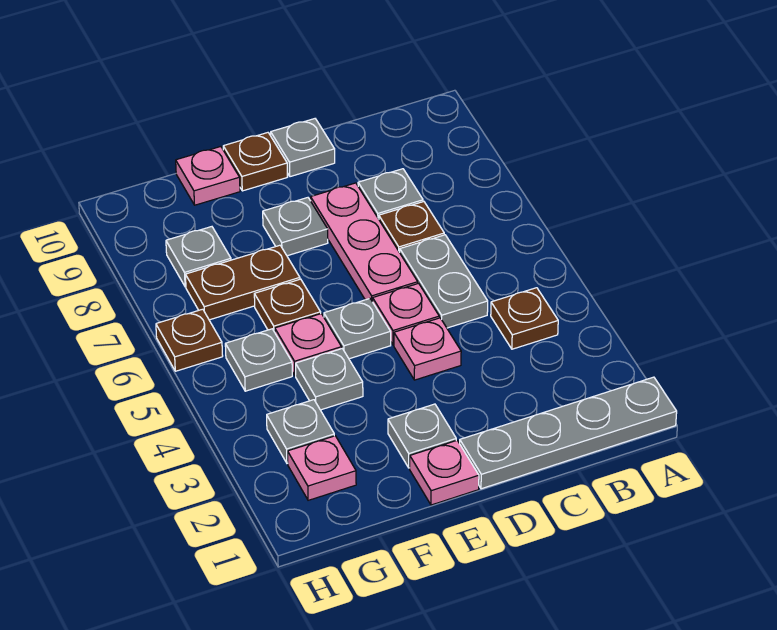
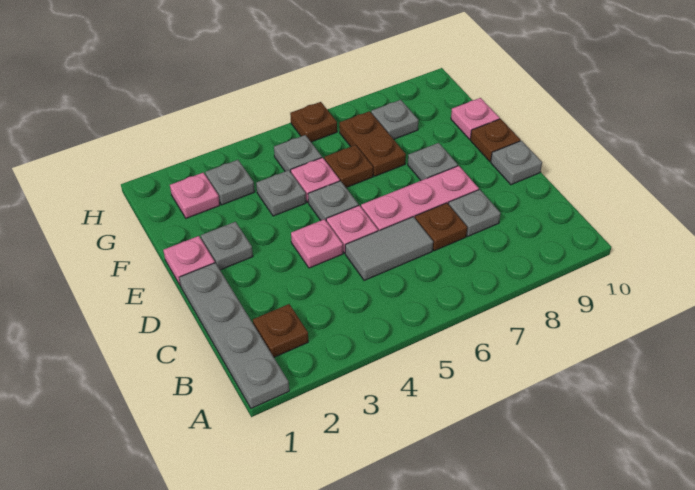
brown plate B4 level 1 -> brown plate B2 level 1
grey plate C5:C6 level 1 -> grey tile C5:C6 level 1

